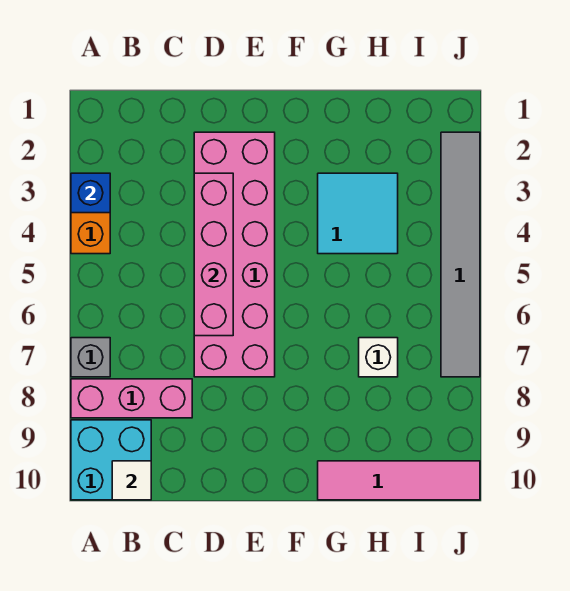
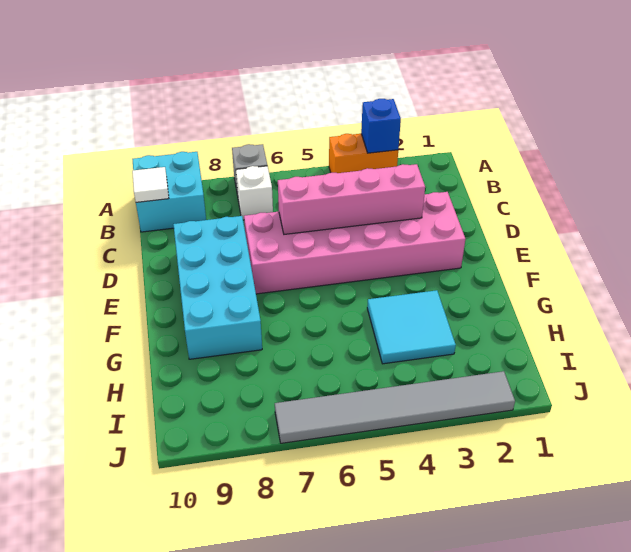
pink brick A8:C8 level 1 -> none
none -> cyan brick D8:G9 level 1
pink tile G10:J10 level 1 -> none
white brick H7 level 1 -> white brick B7 level 1

